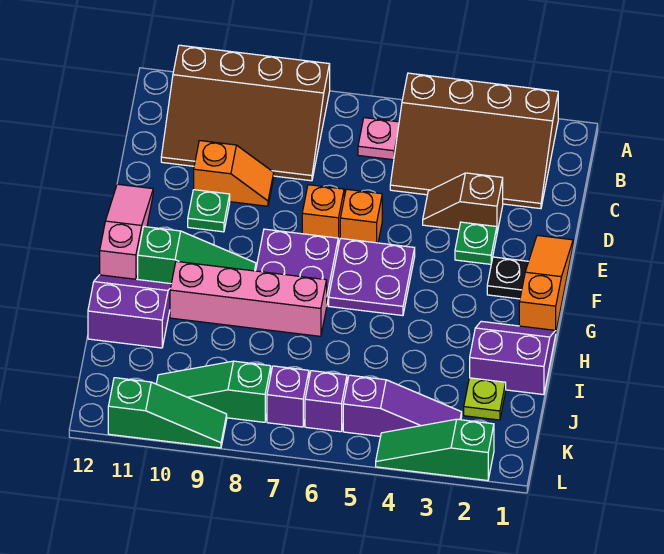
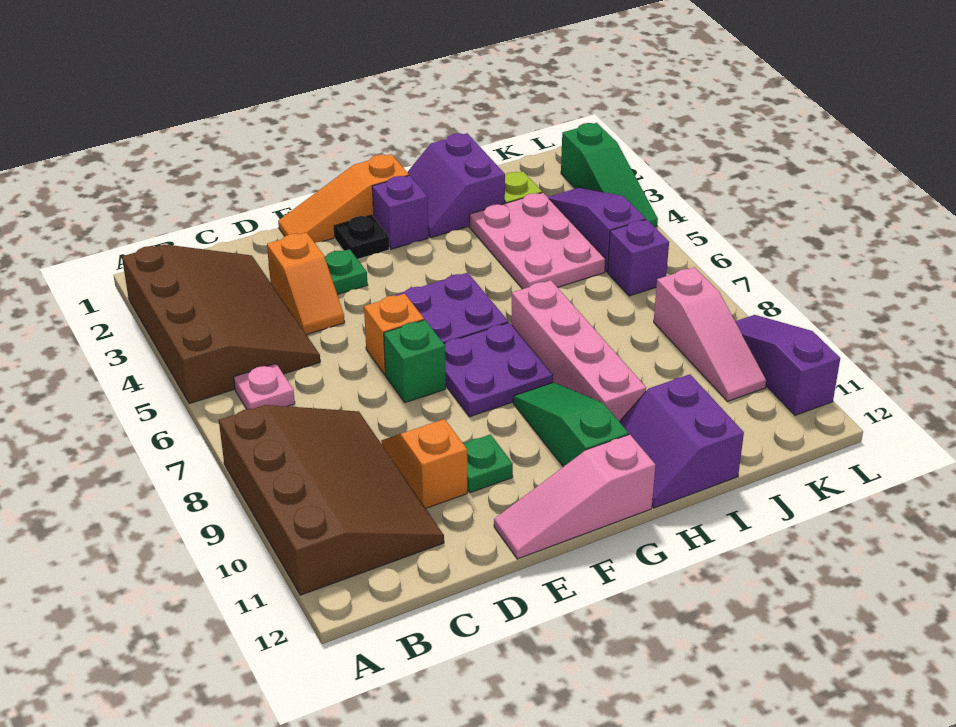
brown slope D3:D4 level 1 top 3 -> orange slope D3:D4 level 1 top 3
orange brick E7 level 1 -> green brick E7 level 1
none -> pink plate I3:J5 level 1
purple brick K7 level 1 -> purple brick G2 level 1
green slope K8:K10 level 1 top 8 -> pink slope K8:K10 level 1 top 8
green slope L9:L11 level 1 top 11 -> purple slope L9:L11 level 1 top 11

